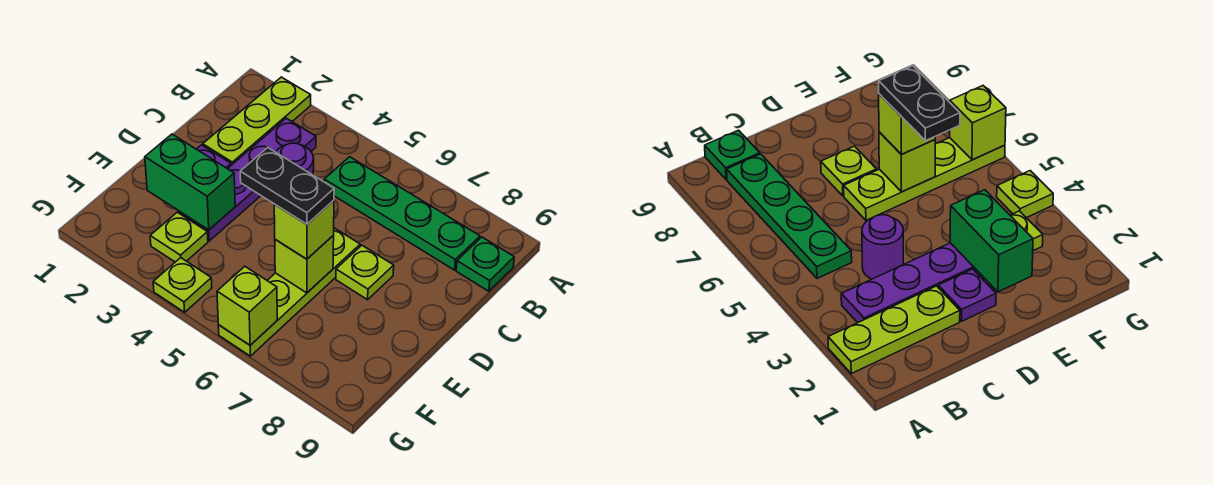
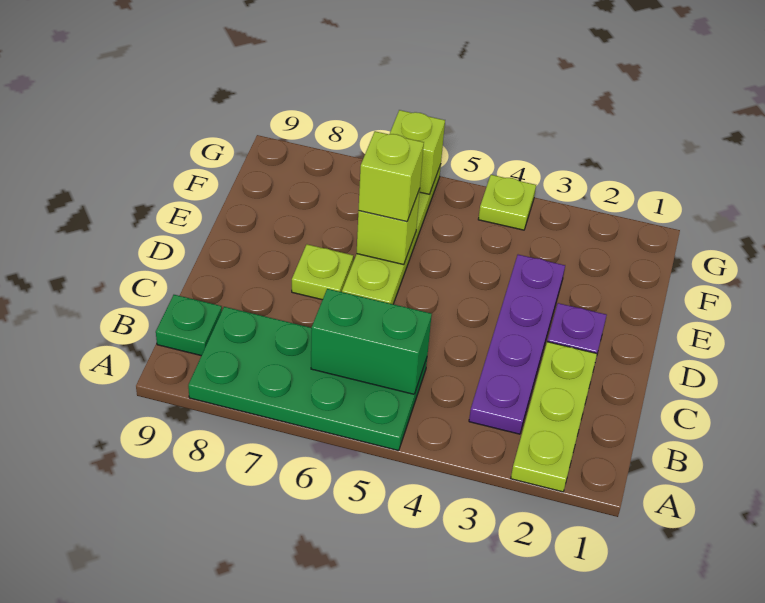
green plate B5:B8 level 1 -> green plate A5:B8 level 1
purple round brick C4 level 1 -> none
green brick E2:E3 level 2 -> green brick B5:B6 level 2
black plate E5:E6 level 4 -> none
lime plate F3 level 1 -> none

